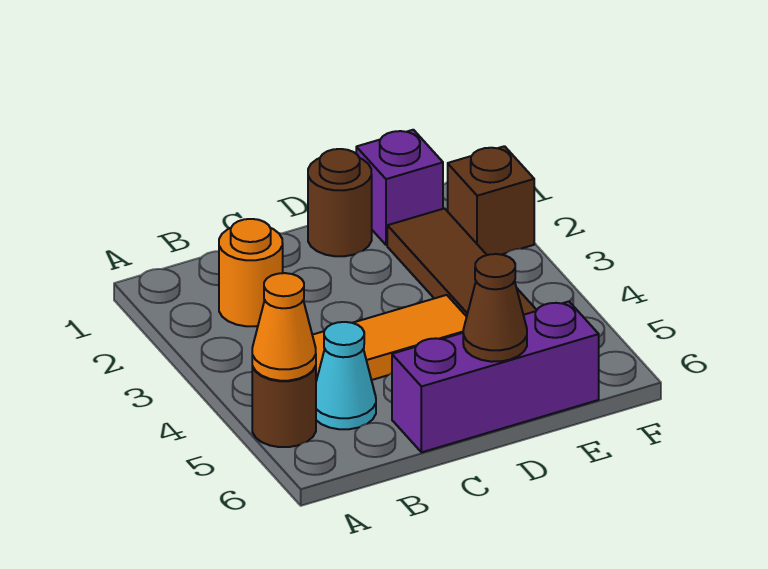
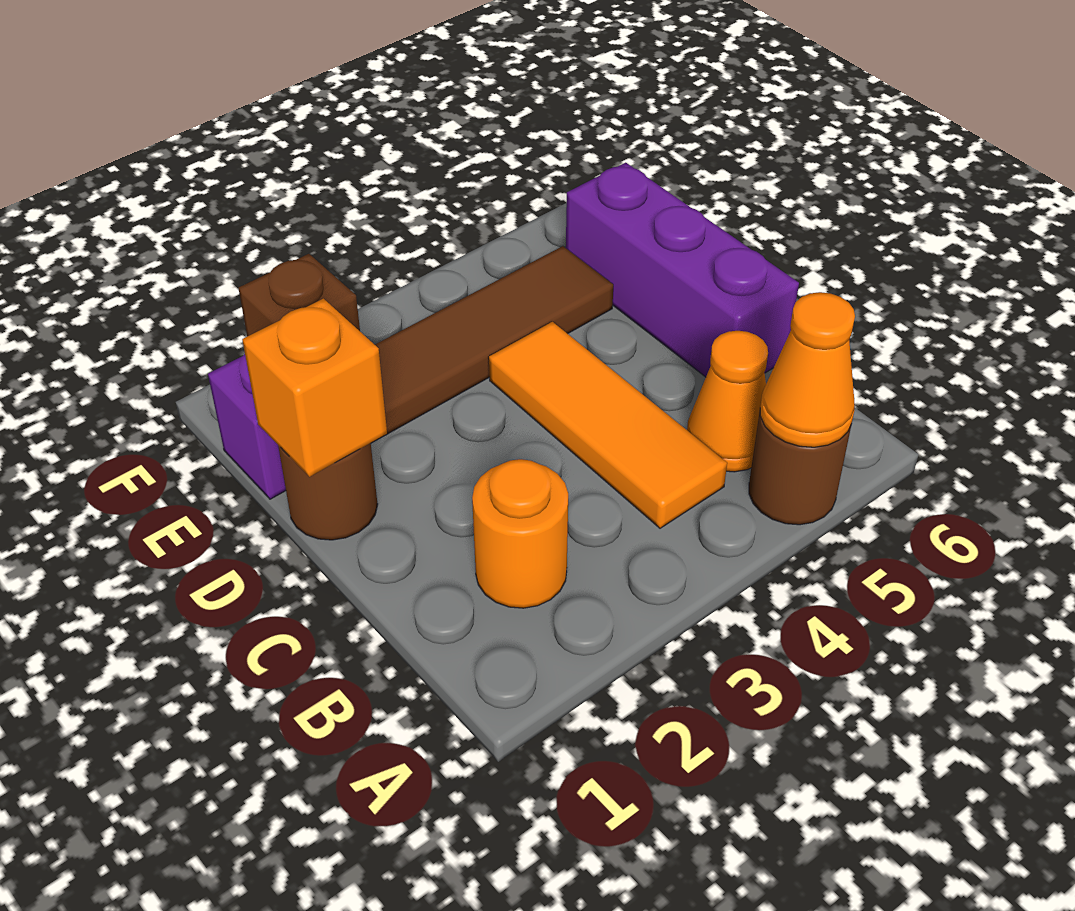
cyan cone B5 level 1 -> orange cone B5 level 1
none -> orange brick D1 level 2
brown cone D6 level 2 -> none

